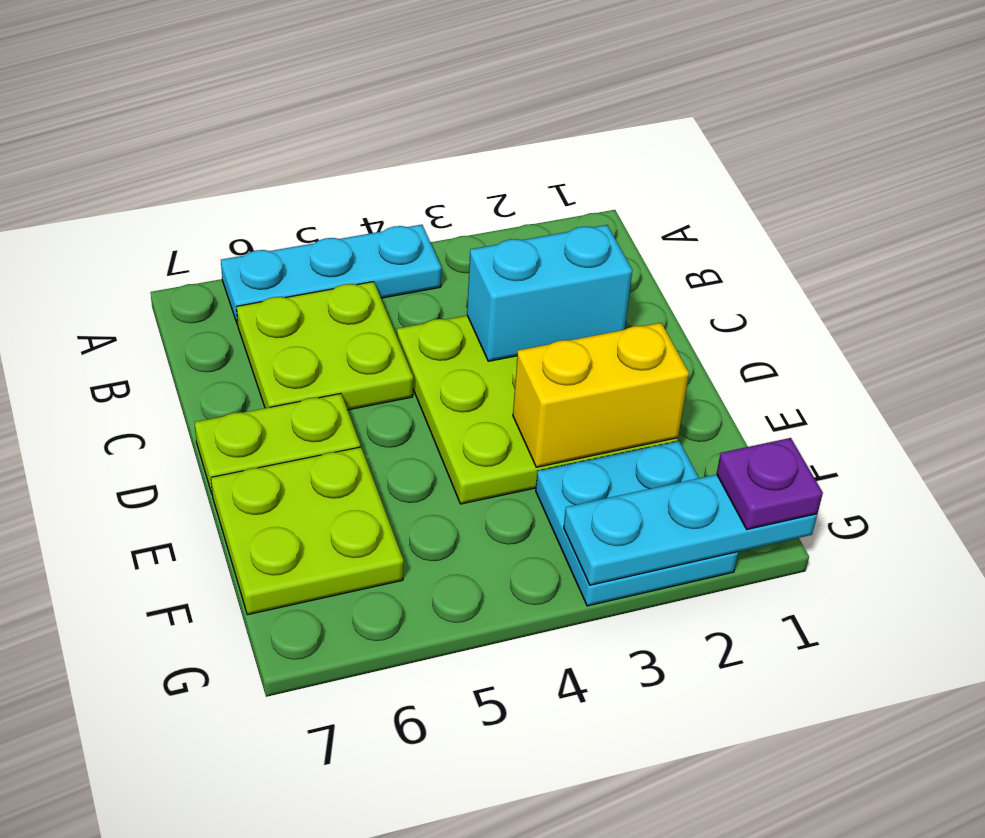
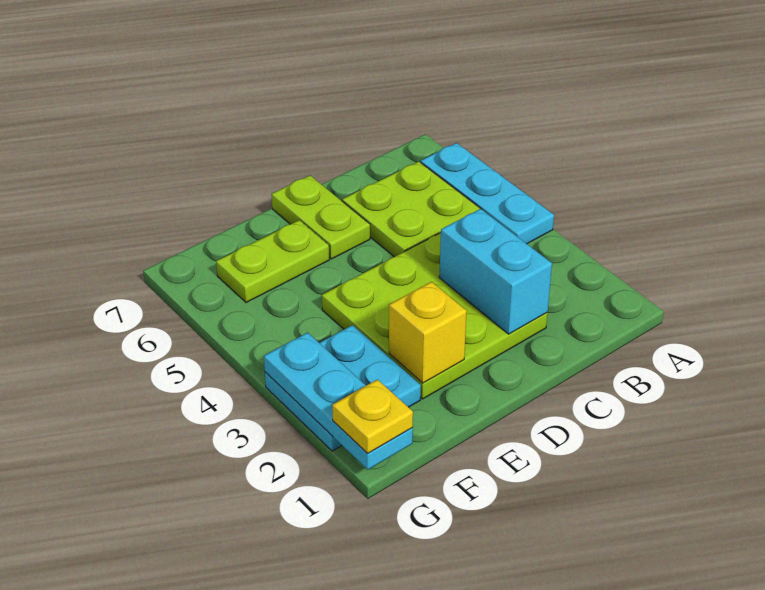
yellow brick E2:E3 level 2 -> yellow brick E2 level 2
lime plate E6:F7 level 1 -> lime plate E6:F6 level 1
purple plate G1 level 3 -> yellow plate G1 level 3

